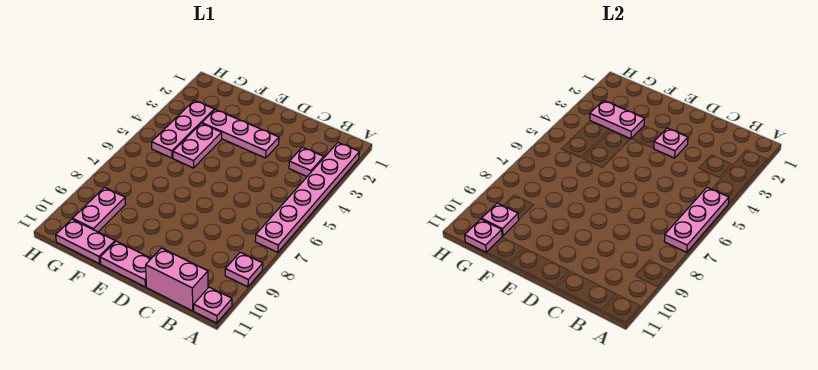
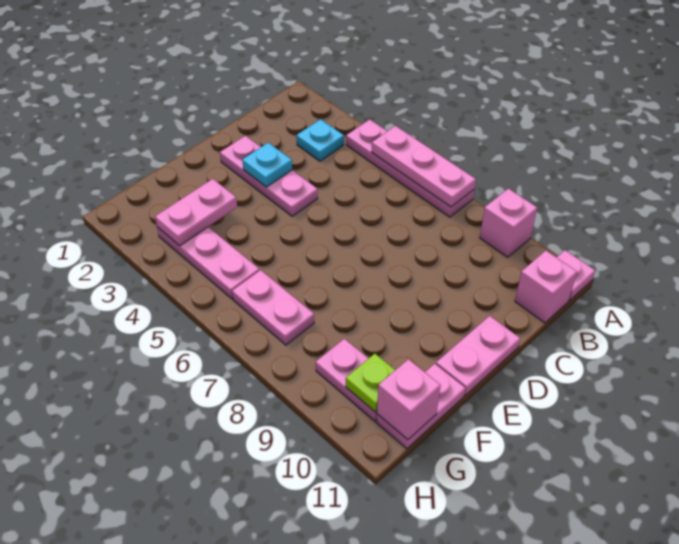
pink plate A2:A7 level 1 -> pink plate A4:A7 level 1
pink plate A9 level 1 -> pink brick A9 level 1
pink plate B3 level 1 -> cyan plate B3 level 1
pink brick B11:C11 level 1 -> pink brick B11 level 1
pink plate D3:F3 level 1 -> pink plate D2:D4 level 1
pink plate D3 level 2 -> cyan plate D3 level 2
pink plate F4:F5 level 1 -> pink plate G6:G7 level 1
pink plate G10 level 2 -> lime plate G10 level 2
pink plate G11 level 2 -> pink brick G11 level 2

